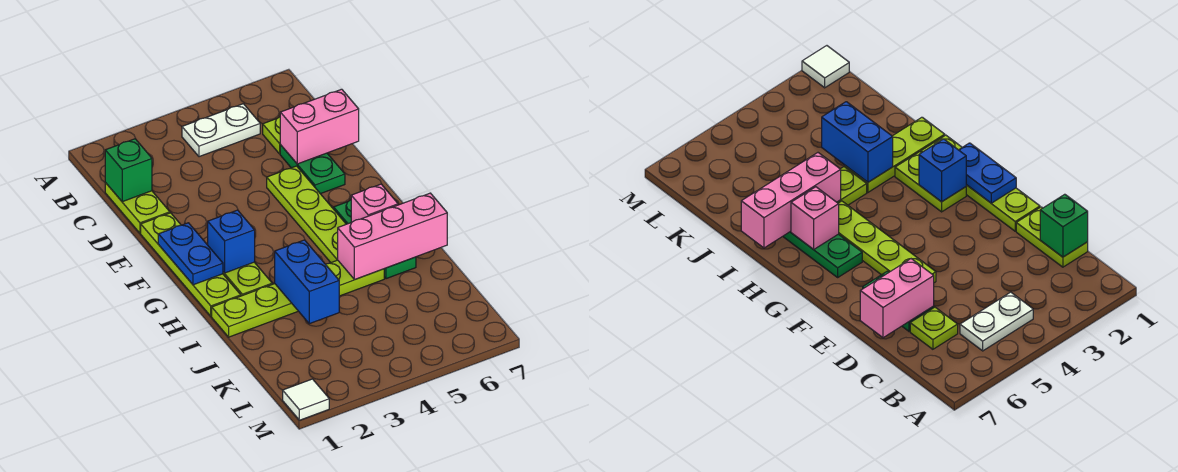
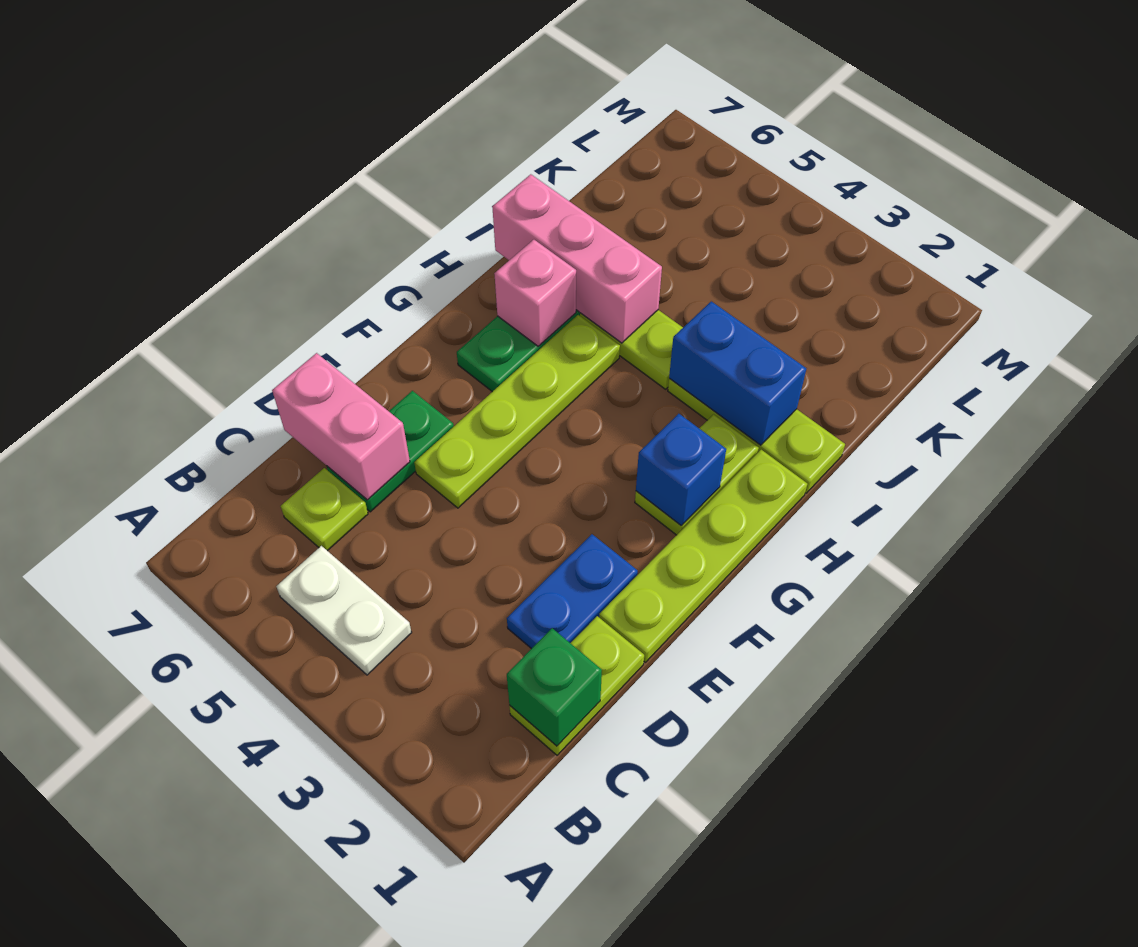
blue plate F1:G1 level 2 -> blue plate D2:E2 level 1
blue brick I3:J3 level 2 -> blue brick I2:I3 level 2
white tile M1 level 1 -> none

